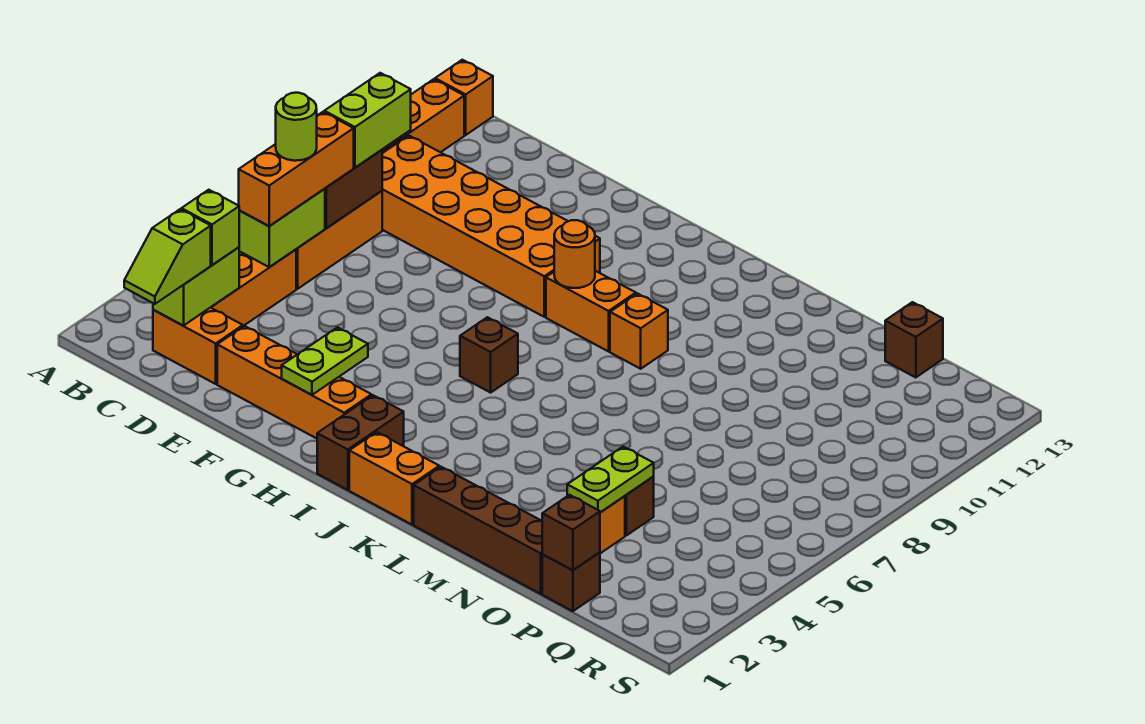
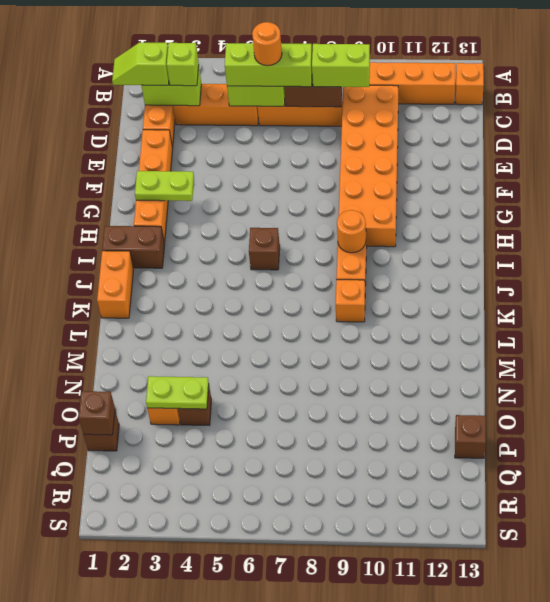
orange brick C5:C7 level 3 -> lime brick C5:C7 level 3
lime round brick C6 level 4 -> orange round brick C6 level 4
brown brick L1:O1 level 1 -> none

